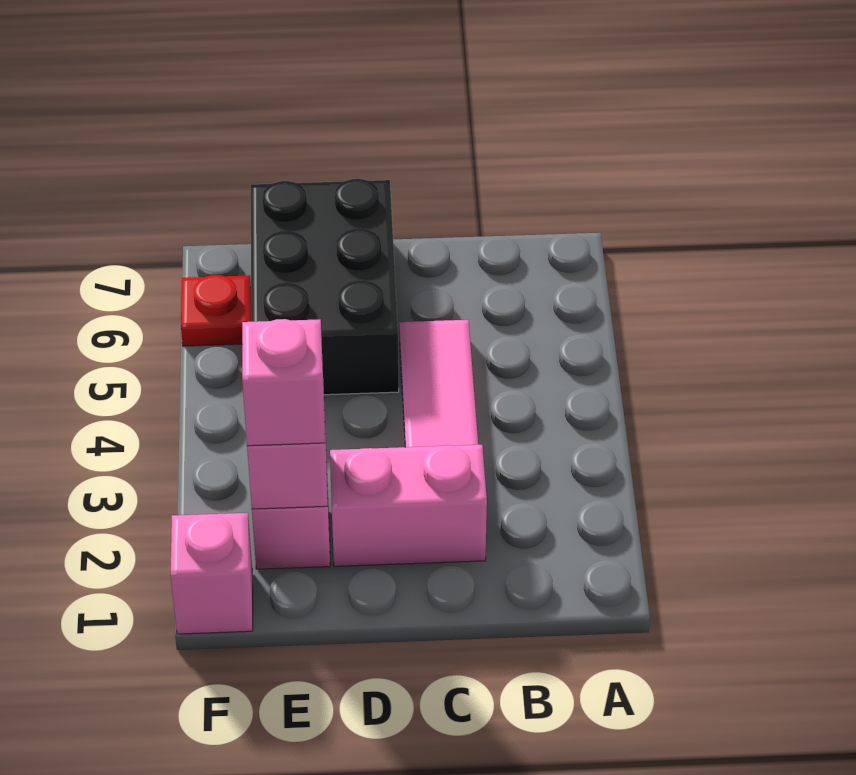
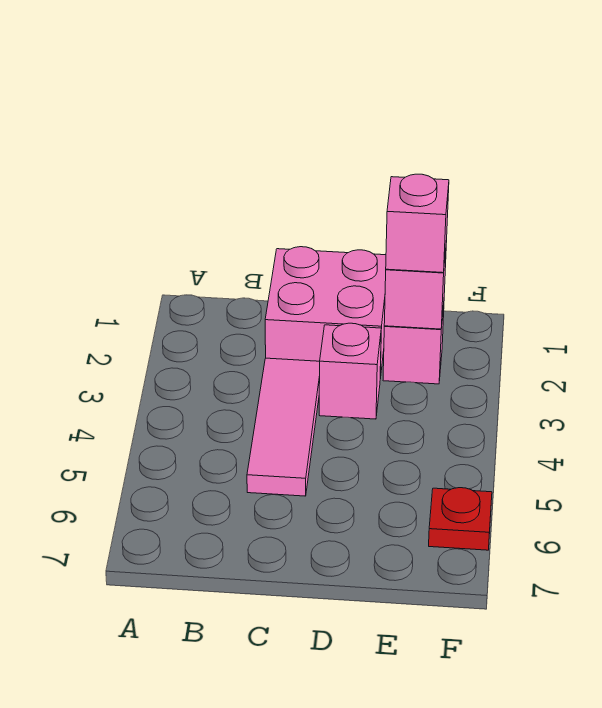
pink brick C2:D2 level 1 -> pink brick C1:D2 level 1
black brick D5:E7 level 1 -> none
pink brick F1 level 1 -> pink brick D3 level 1

